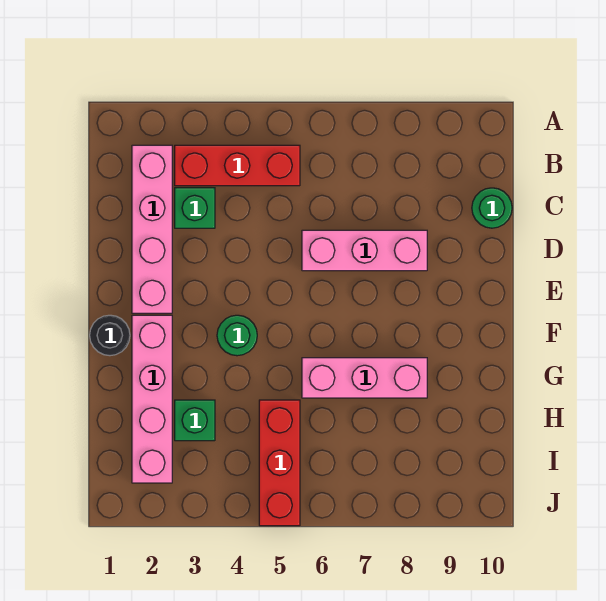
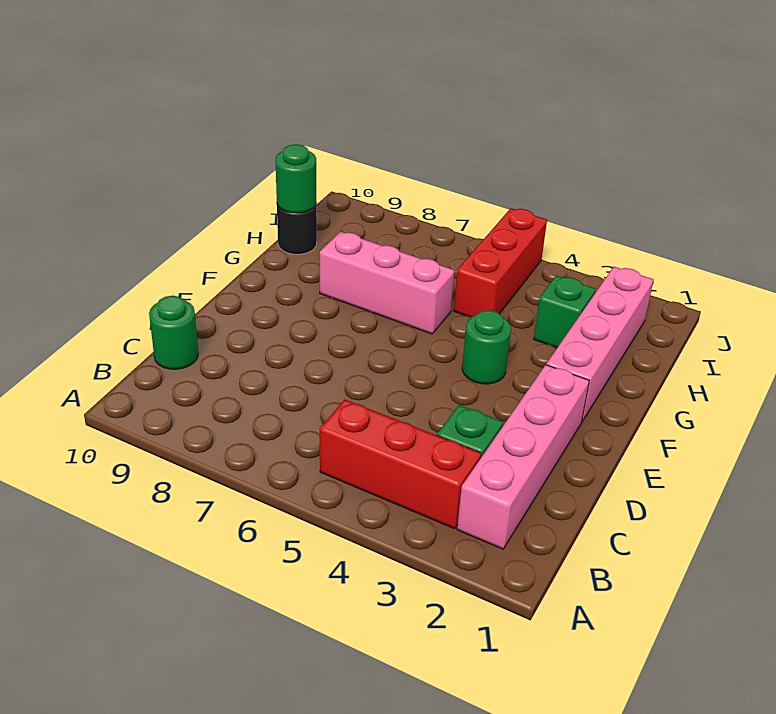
pink brick D6:D8 level 1 -> none
black round brick F1 level 1 -> black round brick H10 level 1
none -> green round brick H10 level 2

